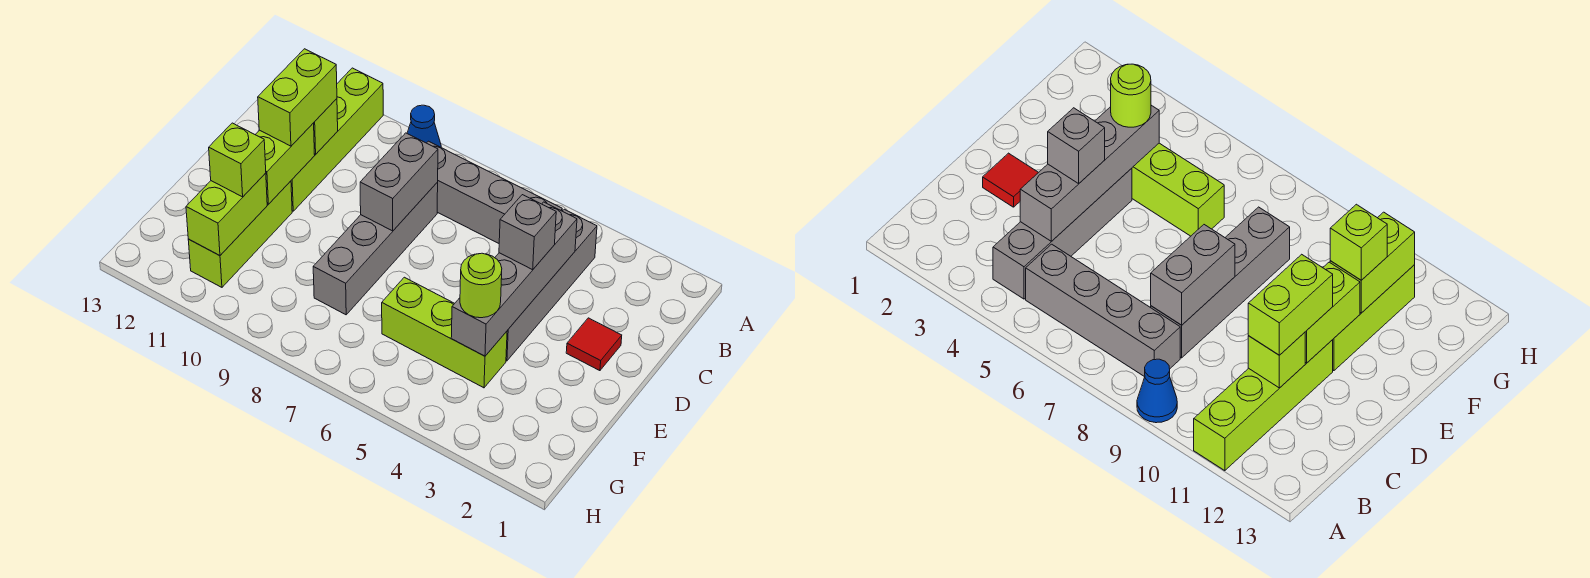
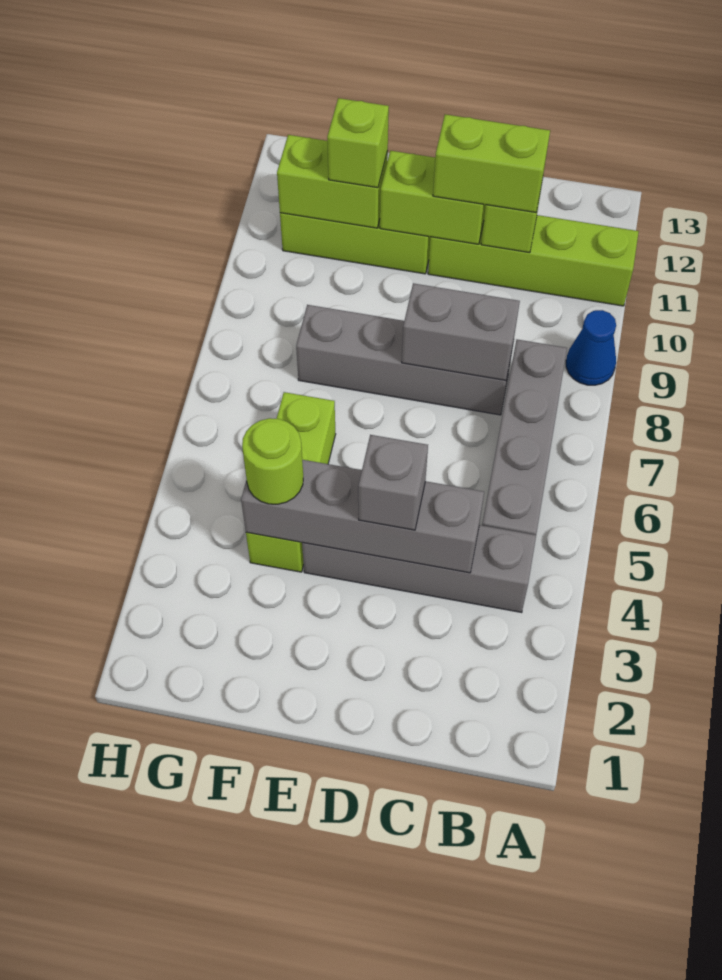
red tile D2 level 1 -> none

